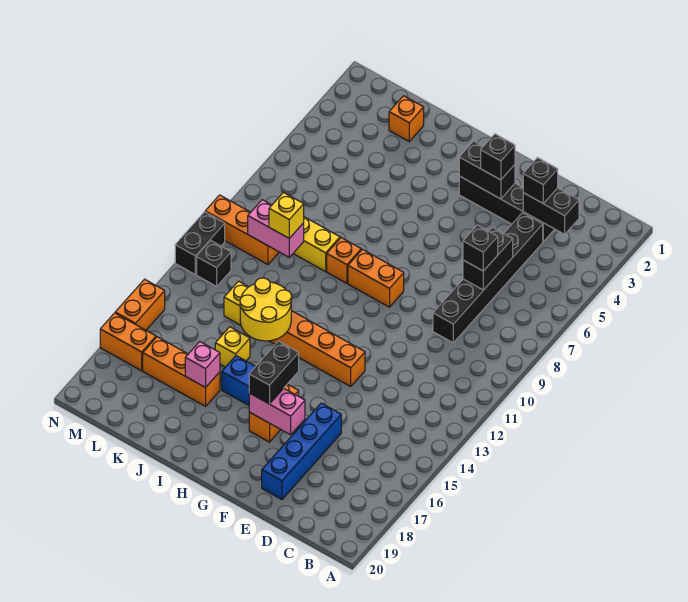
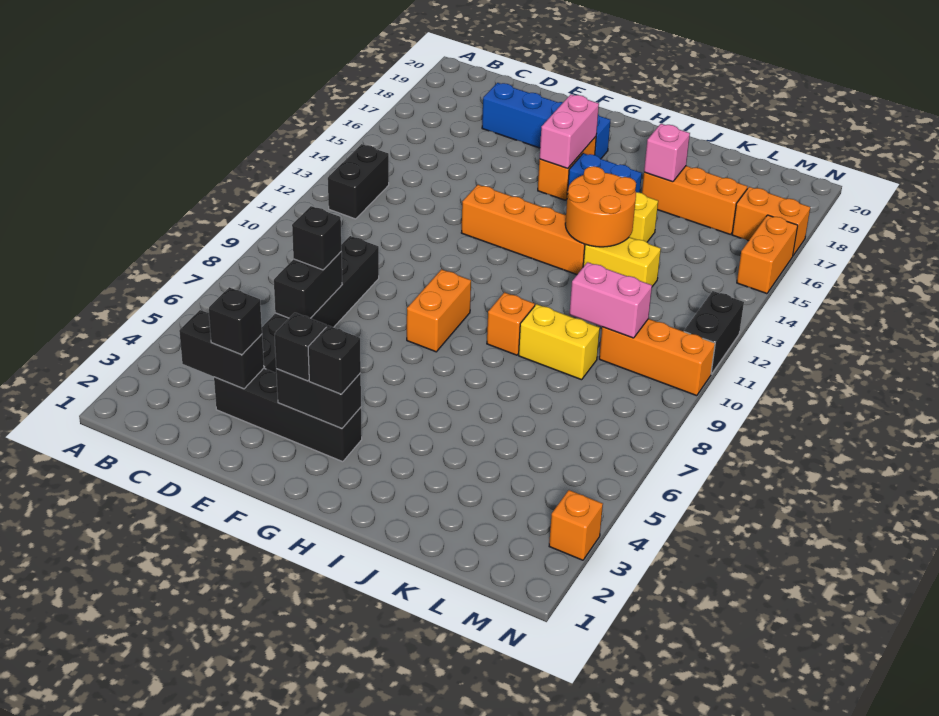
blue brick E16:E19 level 1 -> blue brick D18:G18 level 1
pink brick F17:G17 level 2 -> pink brick G16:G17 level 2
orange brick G9:H9 level 1 -> orange brick G8:G9 level 1
black brick G16:G17 level 3 -> black brick B12:B13 level 1
yellow round brick I13:J14 level 2 -> orange round brick I13:J14 level 2
orange brick K2 level 1 -> orange brick N3 level 1
yellow brick K10 level 3 -> none
black brick M12 level 1 -> black brick G3 level 3

